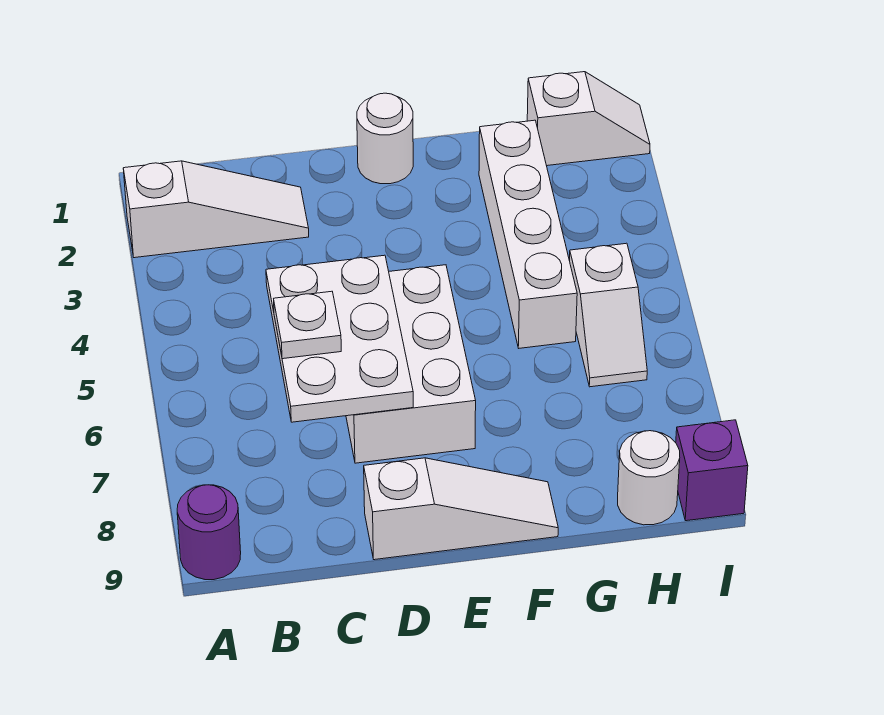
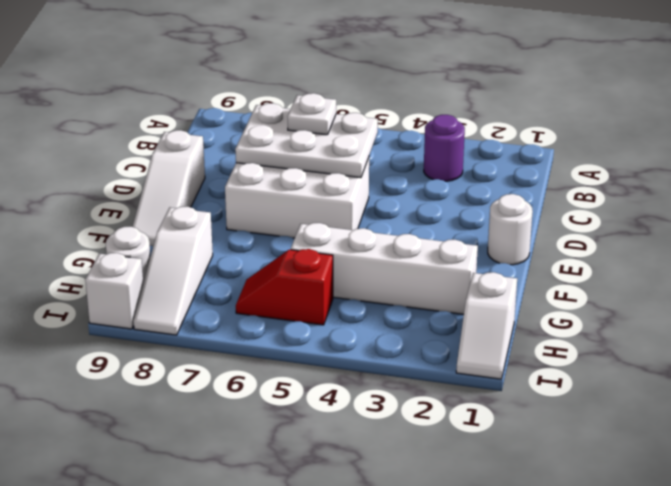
white slope A2:C2 level 1 top A -> white slope G8:I8 level 1 top G
purple round brick A9 level 1 -> purple round brick B3 level 1
white slope H5:H6 level 1 top 5 -> red slope H5:H6 level 1 top 5
purple brick I9 level 1 -> white brick I9 level 1

